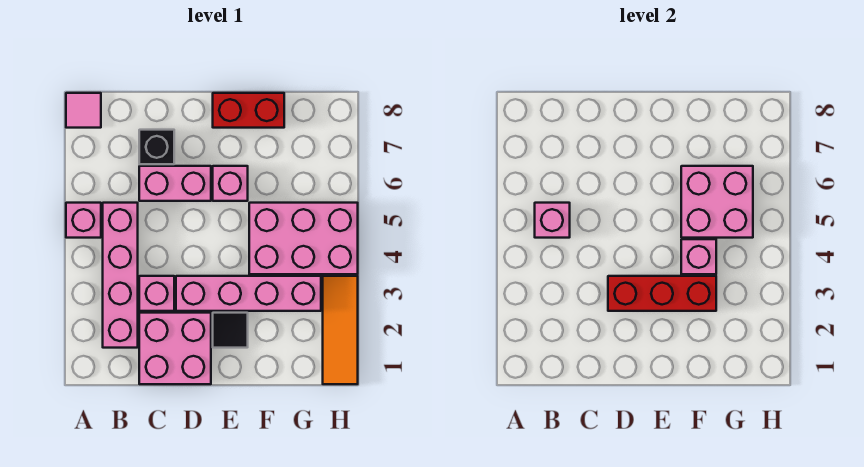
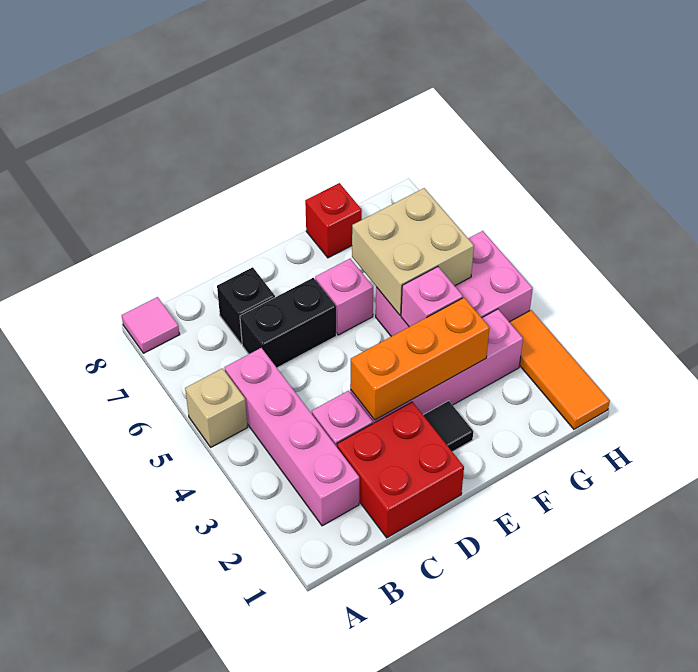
pink brick A5 level 1 -> tan brick A5 level 1
pink brick B5 level 2 -> none
pink brick C1:D2 level 1 -> red brick C1:D2 level 1
pink brick C6:D6 level 1 -> black brick C6:D6 level 1
red brick D3:F3 level 2 -> orange brick D3:F3 level 2
red brick E8:F8 level 1 -> red brick F8 level 1
pink brick F5:G6 level 2 -> tan brick F5:G6 level 2

